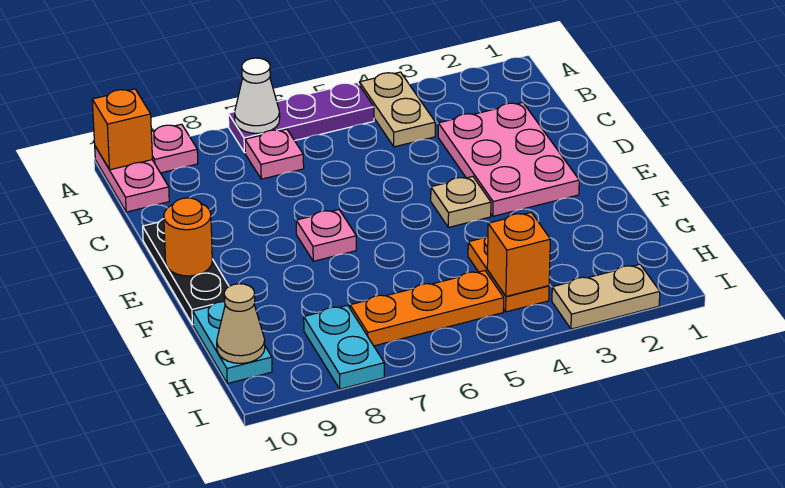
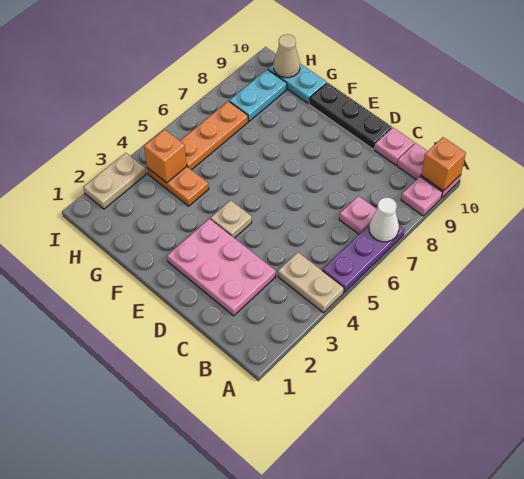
pink plate E7 level 1 -> pink plate C10 level 1
orange round brick E10 level 2 -> none
cyan plate H8:I8 level 1 -> cyan plate H8:H9 level 1

